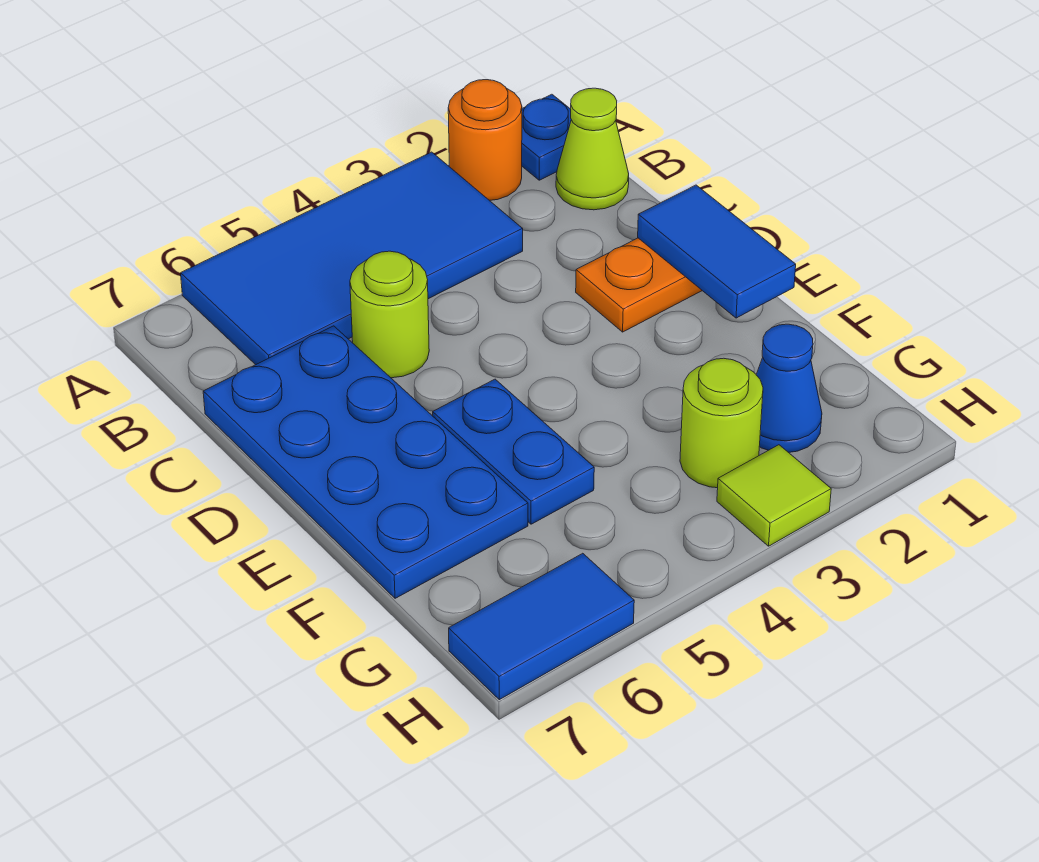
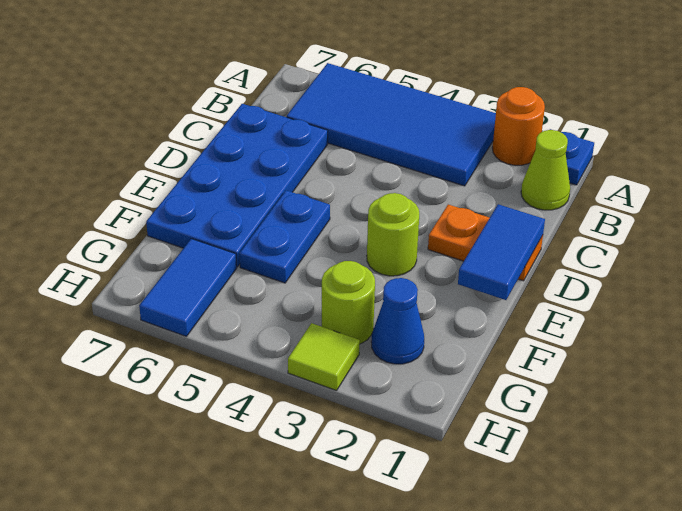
lime round brick C5 level 1 -> lime round brick E3 level 1
blue tile H6:H7 level 1 -> blue tile G6:H6 level 1

